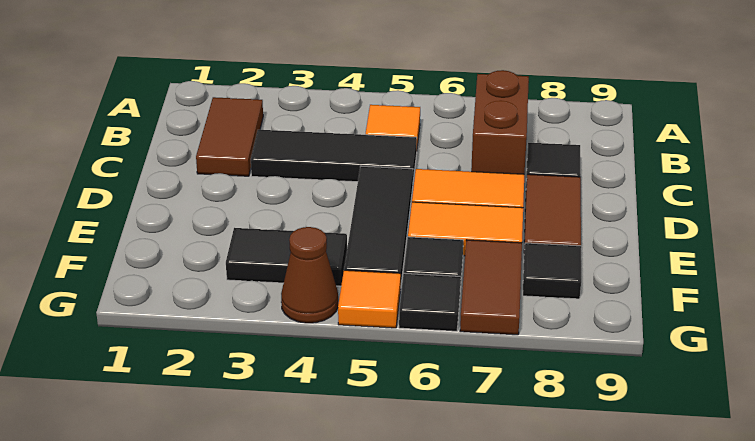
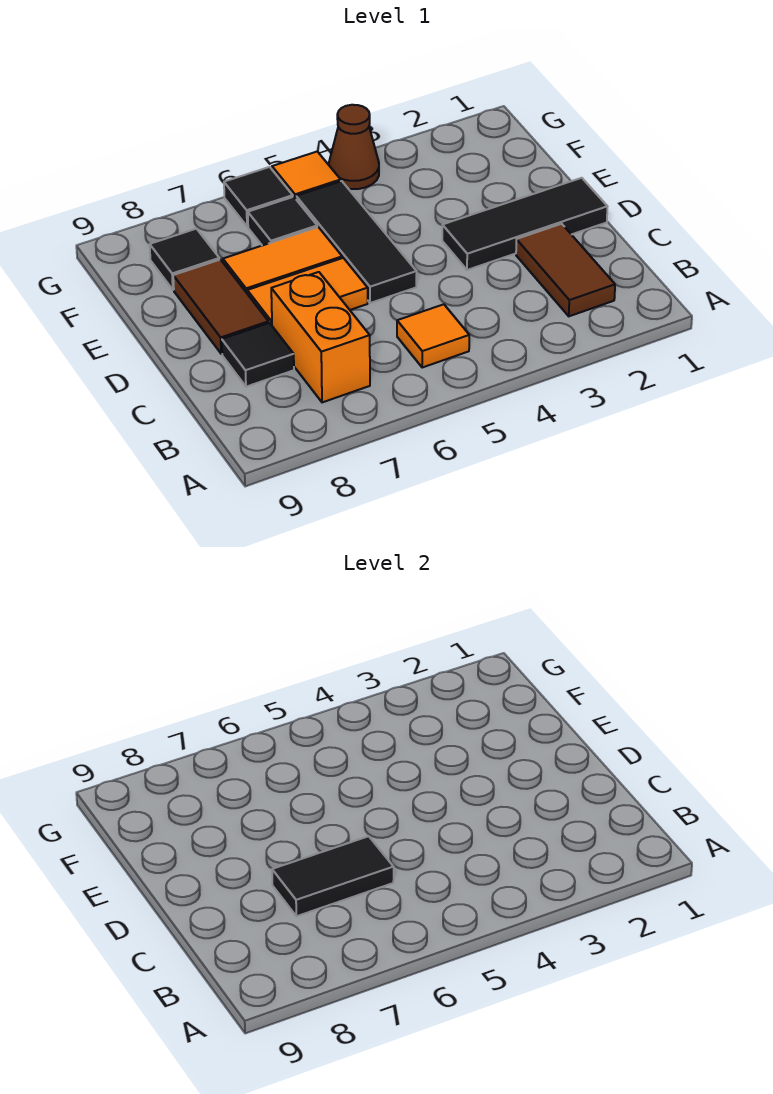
brown brick B7:C7 level 1 -> orange brick B7:C7 level 1
black tile C3:C5 level 1 -> black tile D1:D3 level 1
black tile F3:F4 level 1 -> black tile C6:C7 level 2
brown tile F7:G7 level 1 -> none

